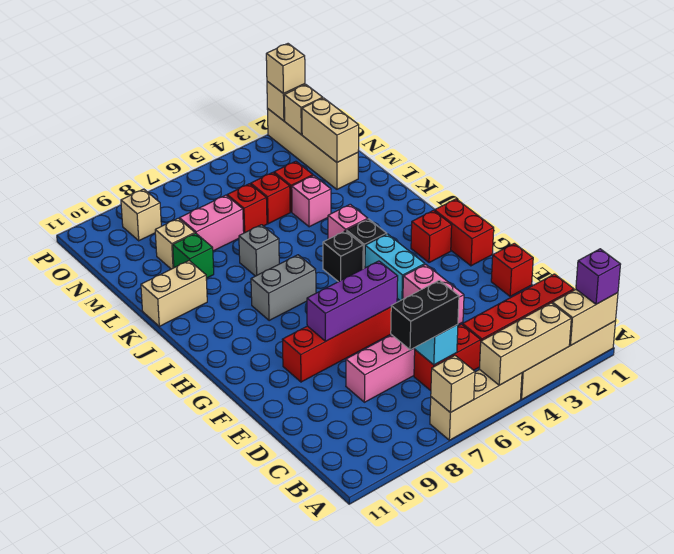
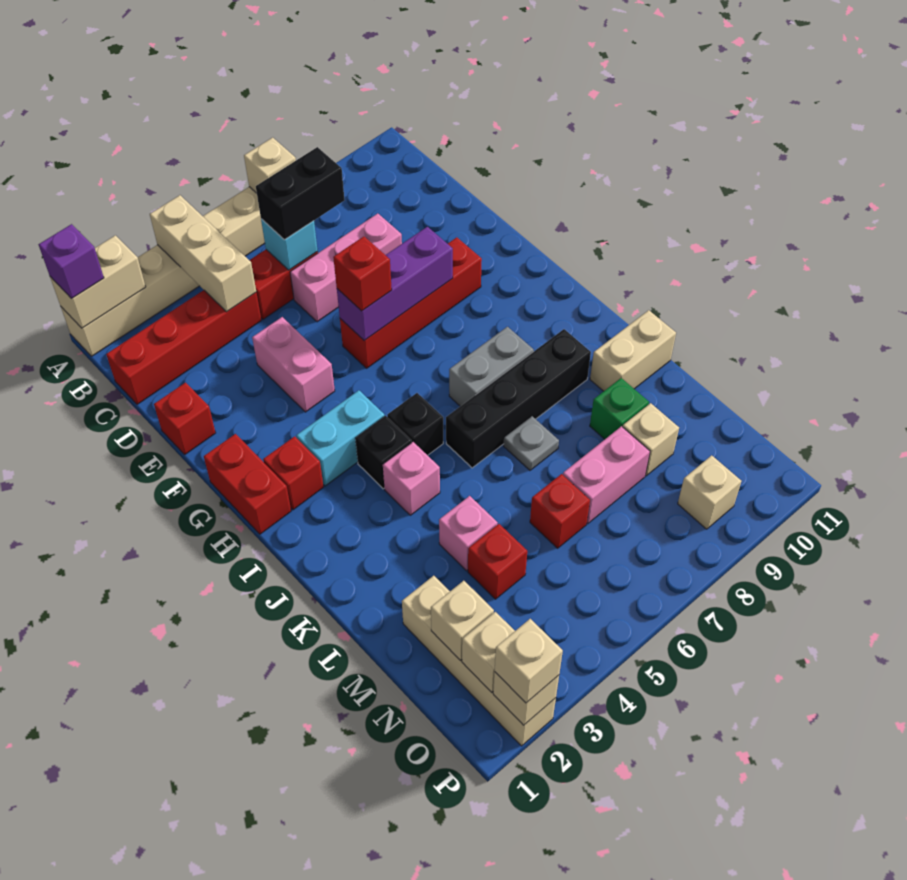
tan brick A3:A5 level 2 -> tan brick A4:C4 level 2
cyan brick G4:H4 level 1 -> cyan brick H3:H4 level 1
none -> black brick J6:J9 level 1
grey brick K7 level 1 -> grey plate K7 level 1
tan brick M2:N2 level 2 -> tan brick N2 level 2
red brick M5 level 1 -> red brick F6 level 3

